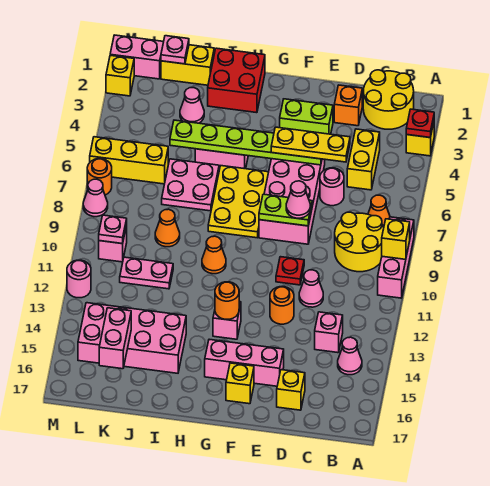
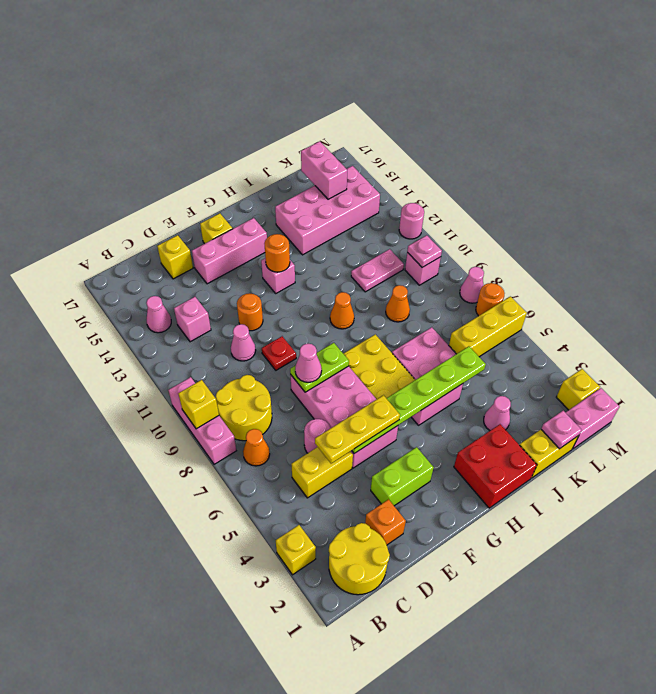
red plate A3 level 2 -> none
yellow brick C4:C5 level 1 -> yellow brick C5:D5 level 1

